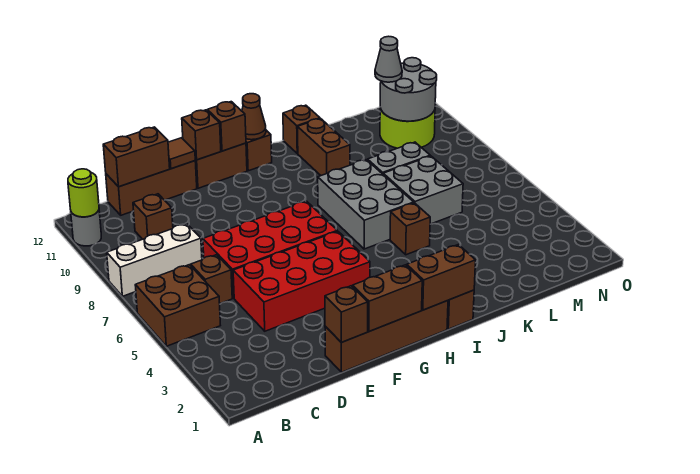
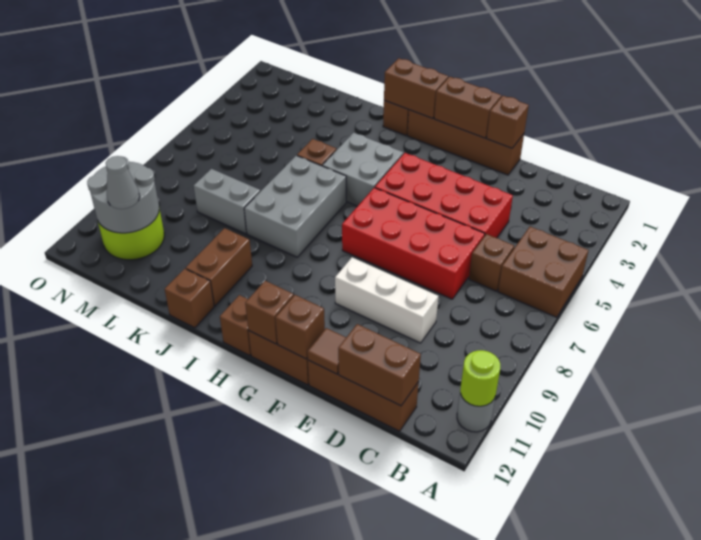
white brick A8:C8 level 1 -> white brick D9:F9 level 1
brown brick C10 level 1 -> none
brown cone H12 level 2 -> none
grey brick K6:L7 level 1 -> grey brick H4:I5 level 1

